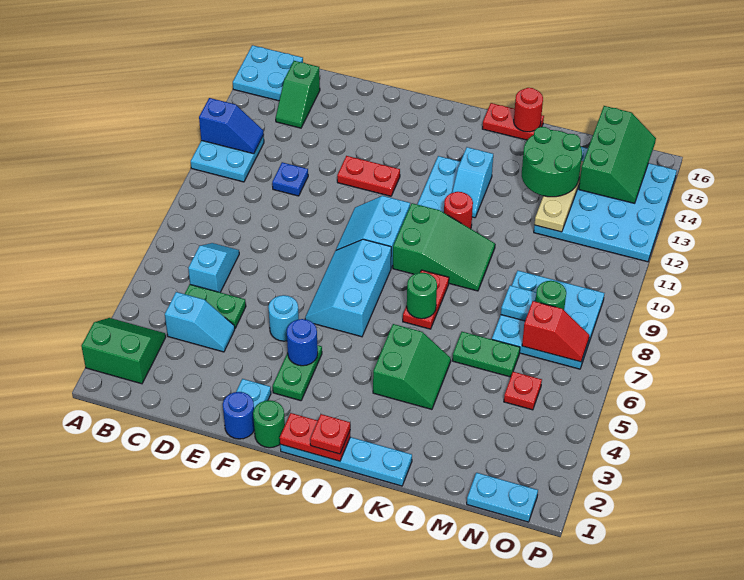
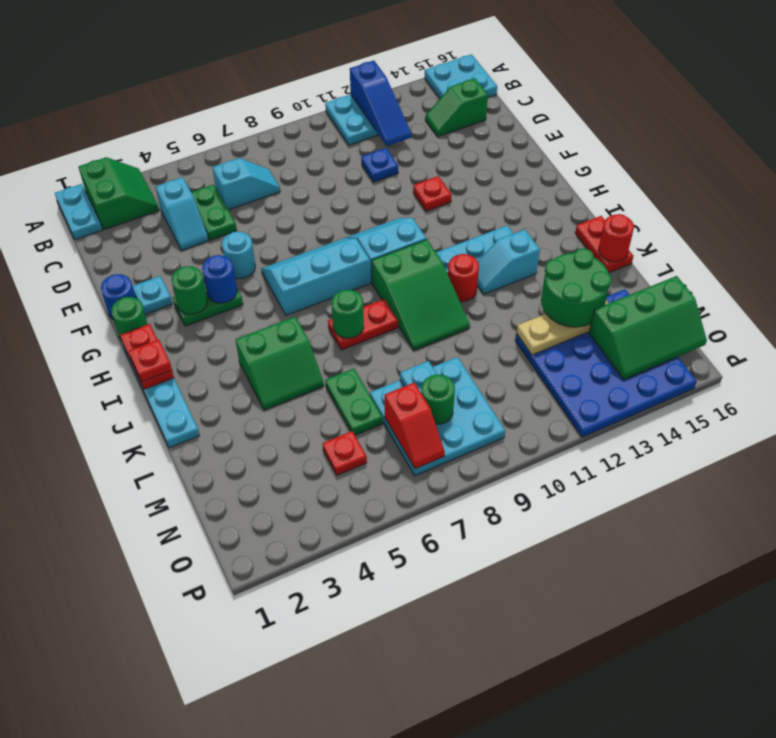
blue slope A12:B12 level 2 top A -> blue slope A12:C12 level 2 top A
red plate F12:G12 level 1 -> red plate F12 level 1
none -> green round brick G3 level 2
cyan plate M12:P15 level 1 -> blue plate M12:P15 level 1
cyan plate N1:O1 level 1 -> cyan plate A1:B1 level 1

